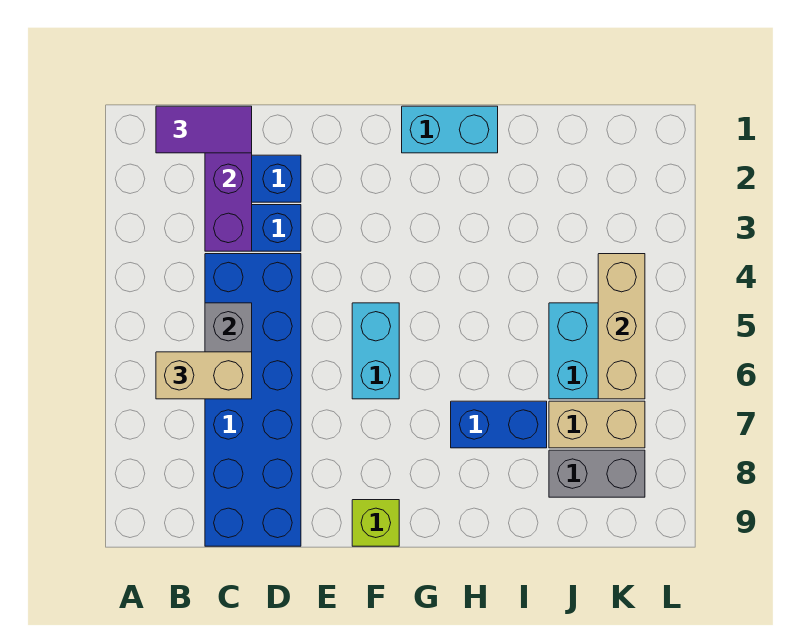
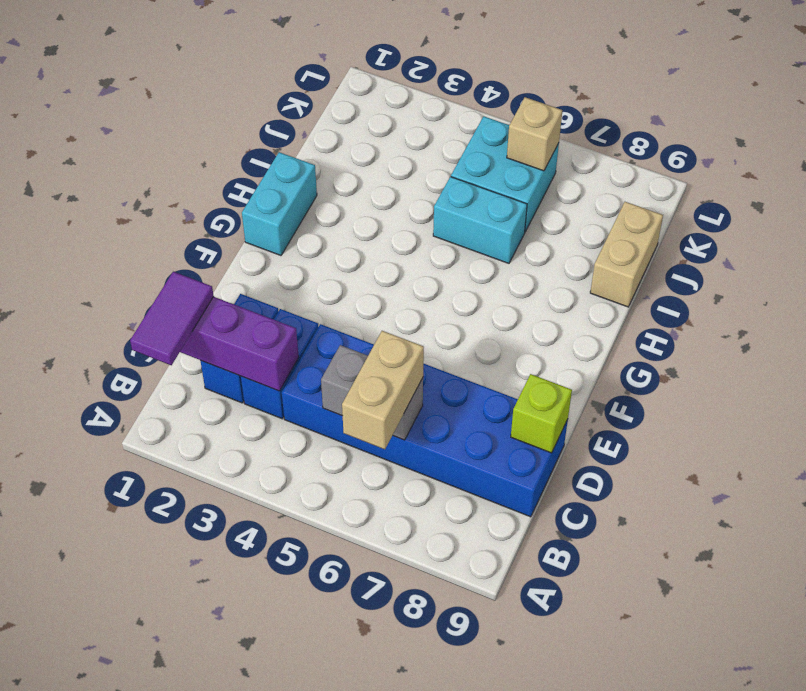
cyan brick F5:F6 level 1 -> cyan brick I5:I6 level 1
lime brick F9 level 1 -> lime brick D9 level 2
blue brick H7:I7 level 1 -> none
tan brick J7:K7 level 1 -> tan brick I9:J9 level 1
grey brick J8:K8 level 1 -> none
tan brick K4:K6 level 2 -> tan brick K6 level 2

